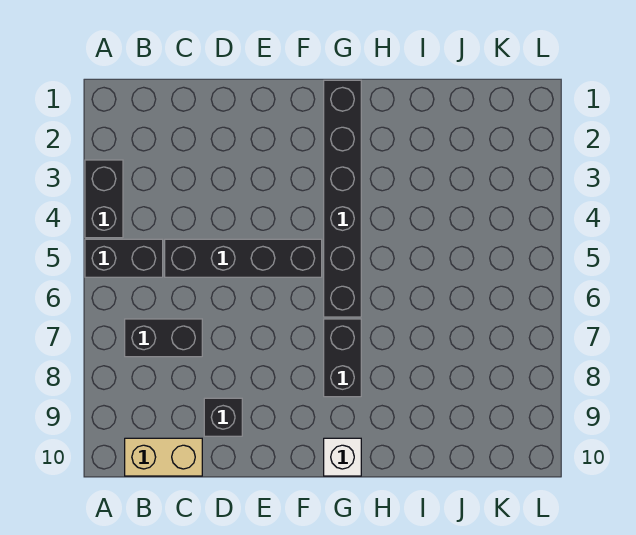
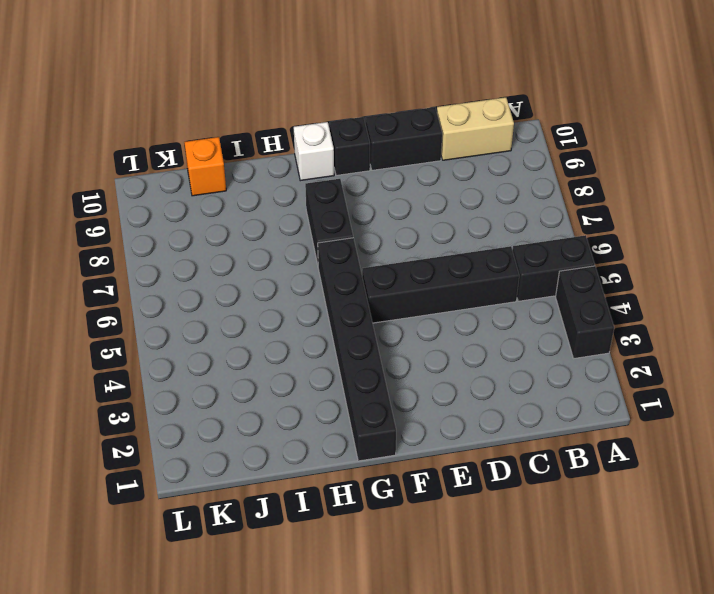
black brick B7:C7 level 1 -> black brick D10:E10 level 1
black brick D9 level 1 -> black brick F10 level 1
none -> orange brick J10 level 1

